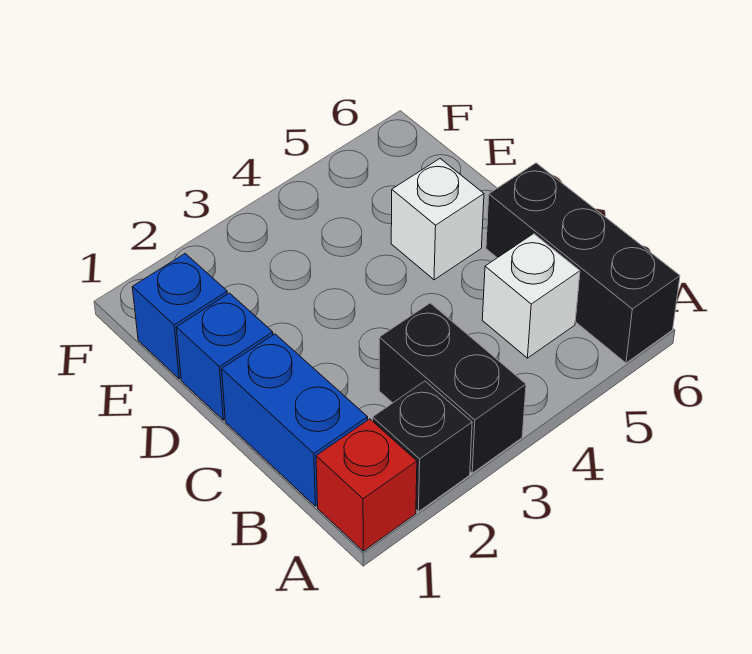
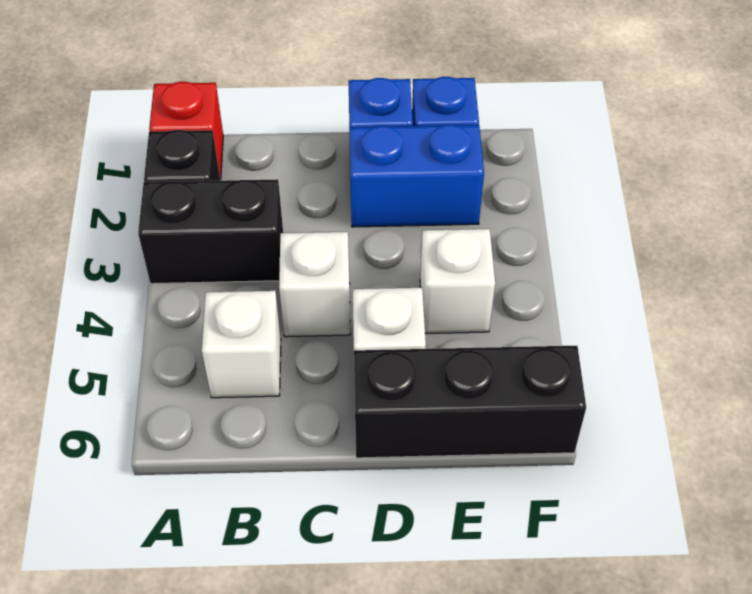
black brick A6:C6 level 1 -> black brick D6:F6 level 1
blue brick B1:C1 level 1 -> blue brick D2:E2 level 1
none -> white brick C4 level 1
none -> white brick E4 level 1

